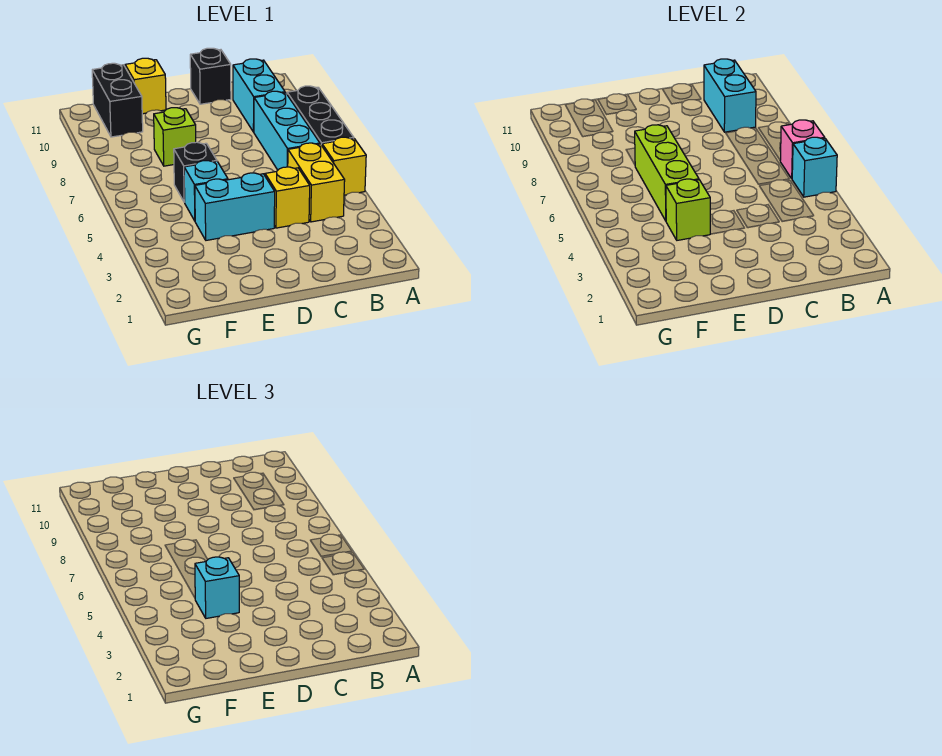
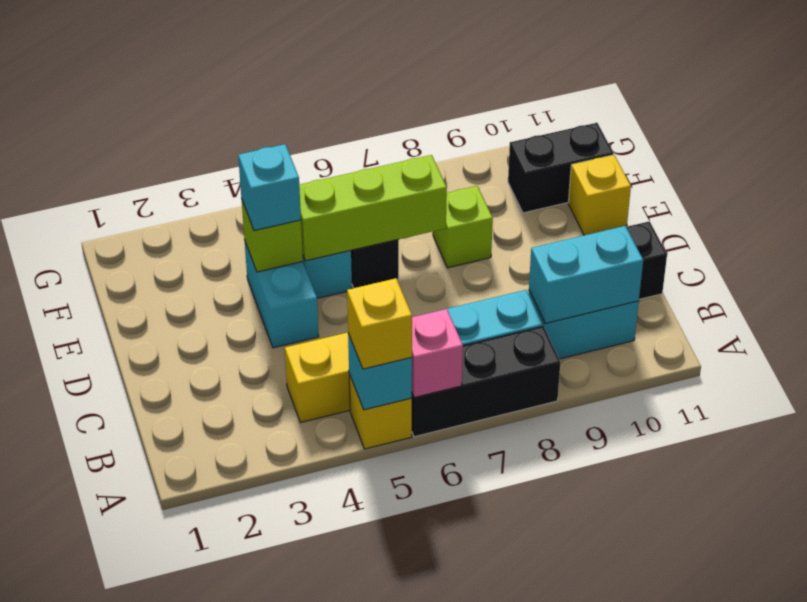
yellow brick C4 level 1 -> yellow brick A5 level 3

